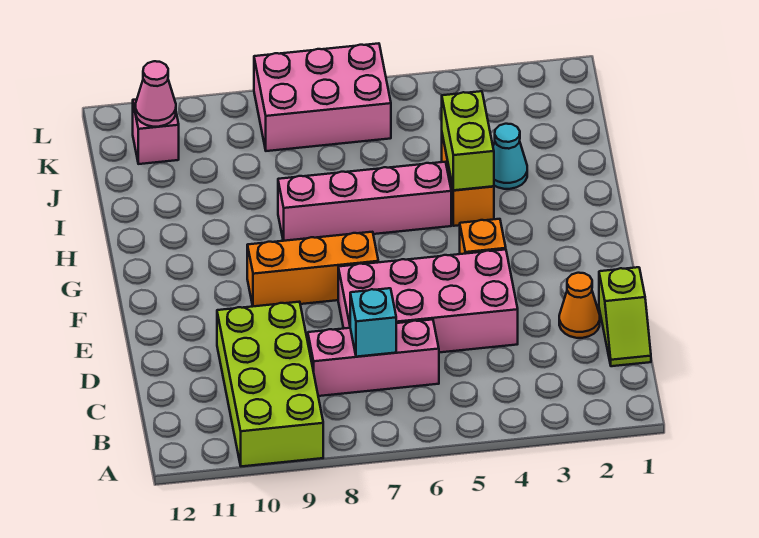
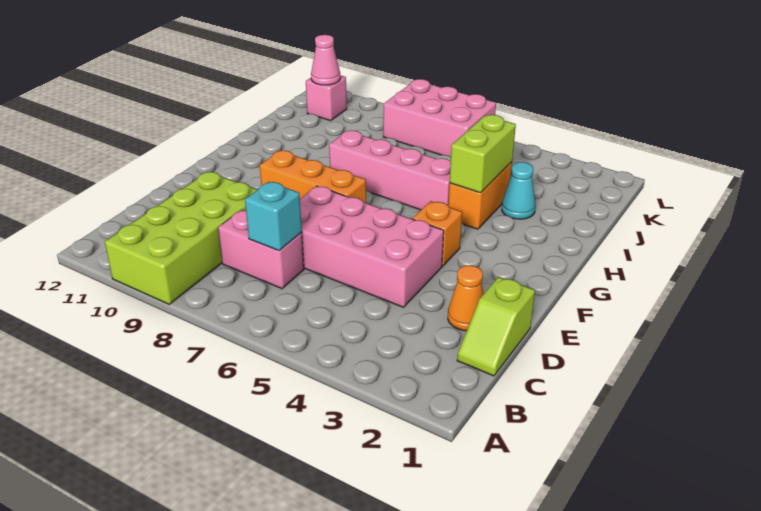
pink brick C6:C8 level 1 -> pink brick C7:C8 level 1

